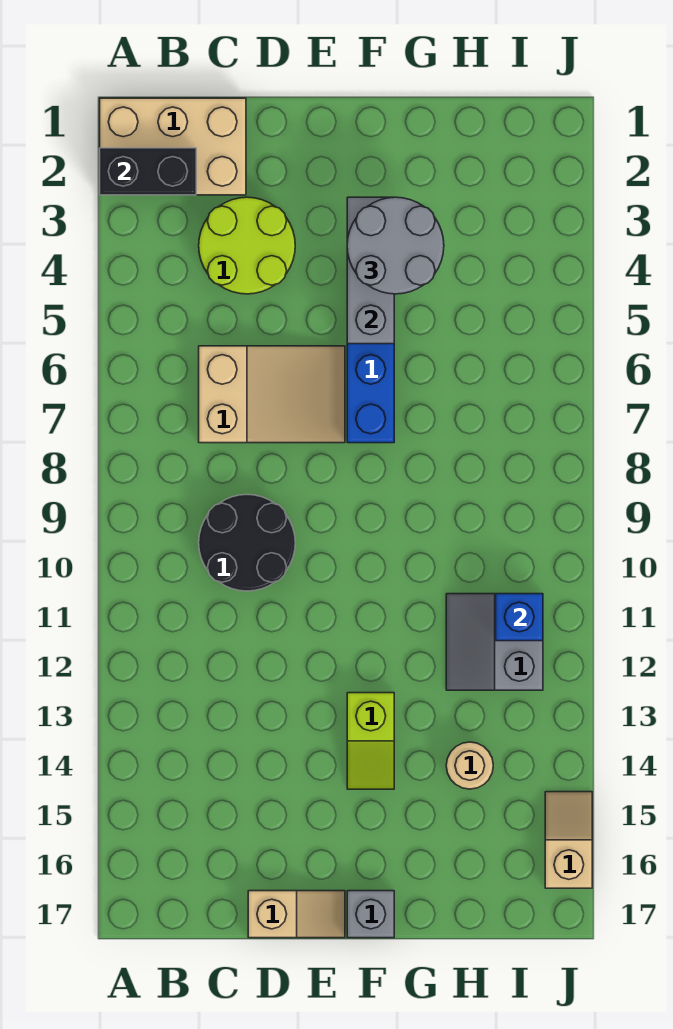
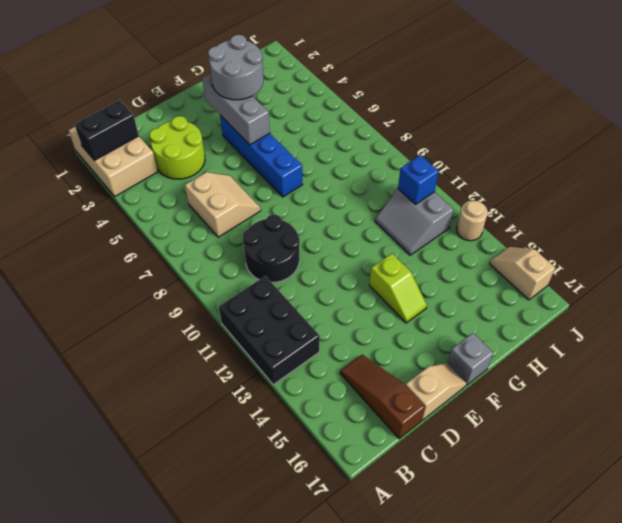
tan brick A1:C2 level 1 -> tan brick A1:B3 level 1
none -> black brick A11:B13 level 1
tan slope C6:E7 level 1 top C -> tan slope C6:D7 level 1 top C
none -> brown slope C15:C17 level 1 top 17
tan round brick H14 level 1 -> tan round brick J13 level 1

